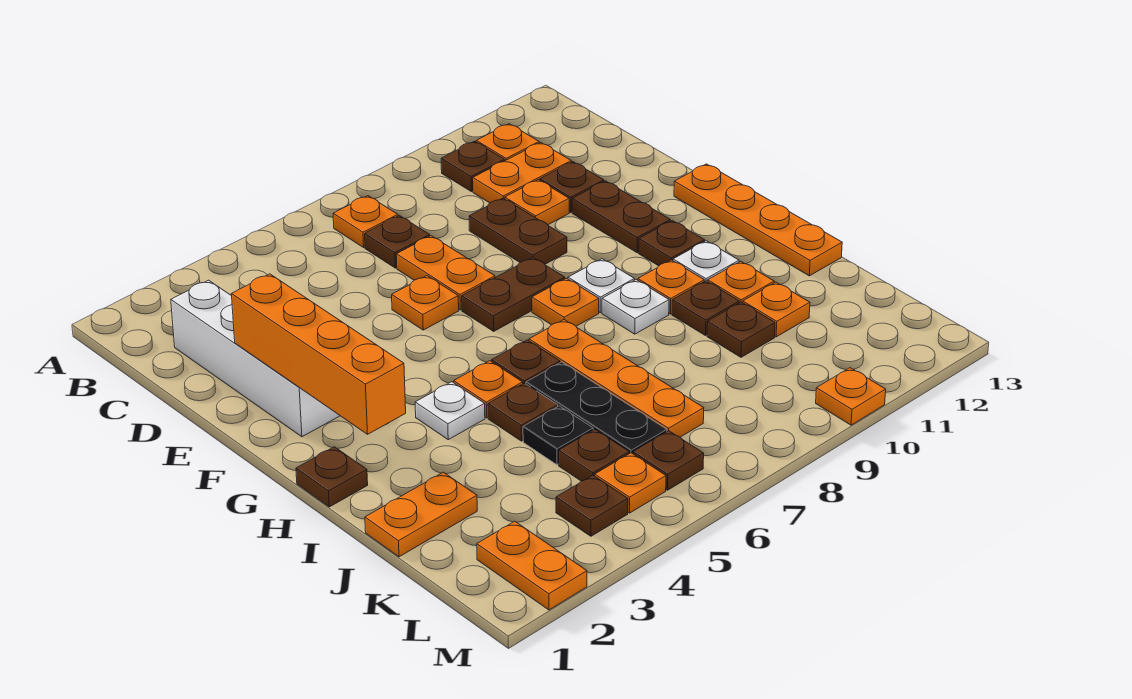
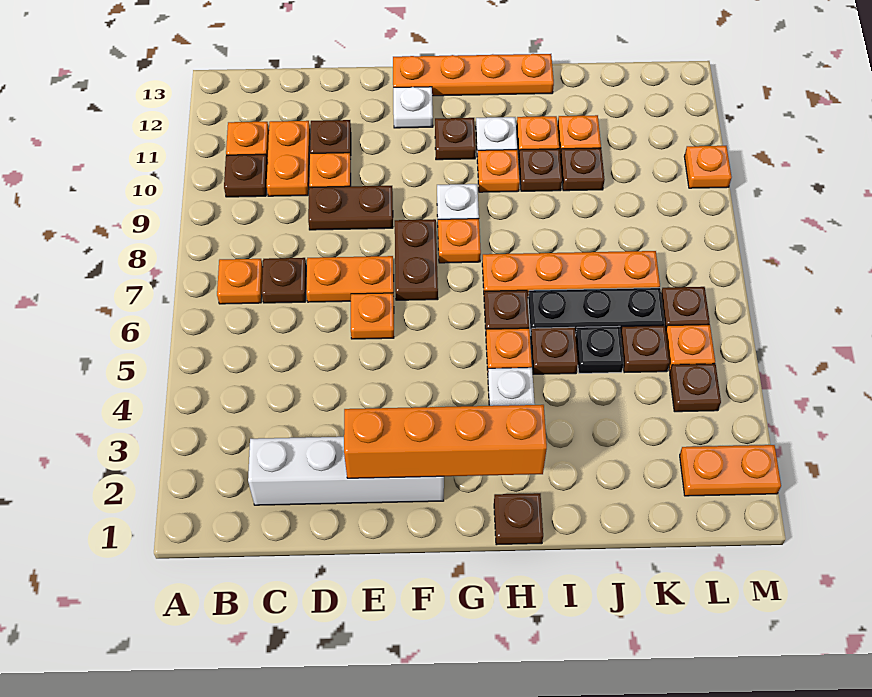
brown plate E11:F11 level 1 -> none
white plate H9 level 1 -> white plate F12 level 1
orange plate J1:J2 level 1 -> none

